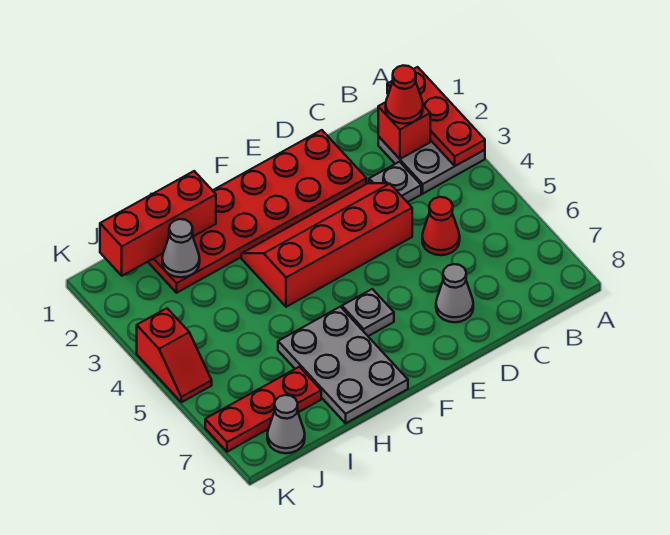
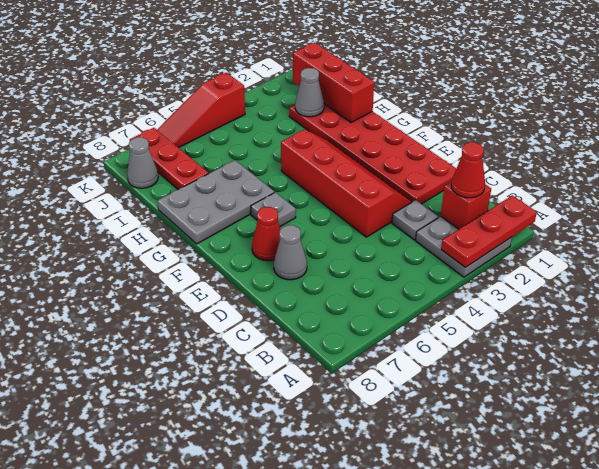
red cone C5 level 1 -> red cone E7 level 1
red slope K4:K5 level 1 top 4 -> red slope K4:K6 level 1 top 4

